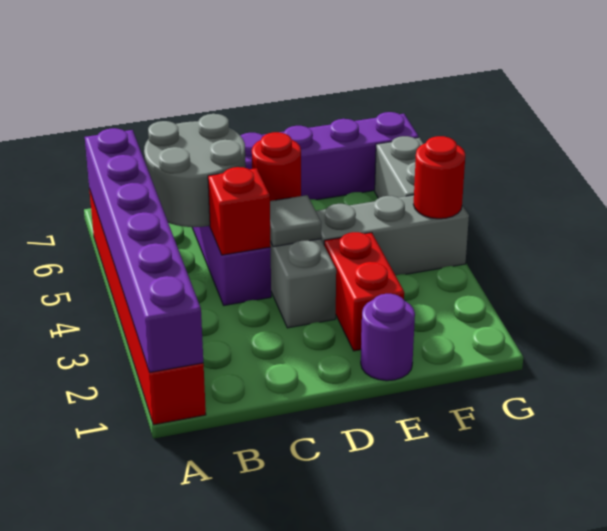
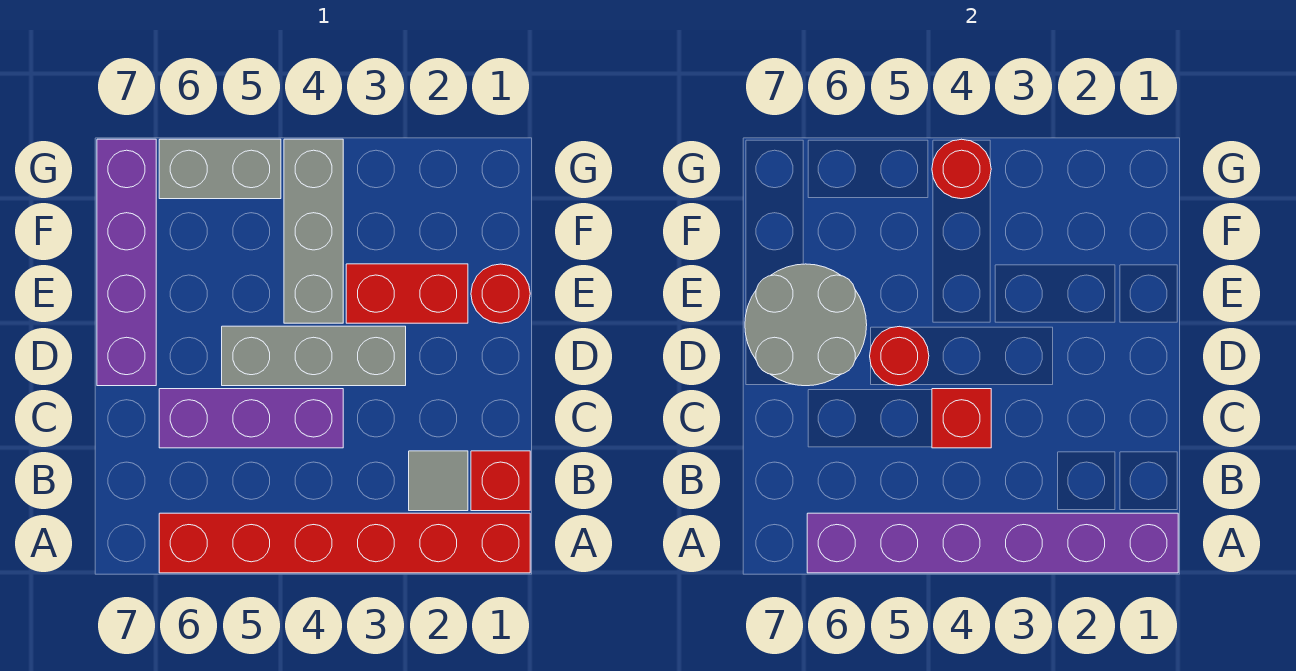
none -> red brick B1 level 1
grey round brick B5:C6 level 2 -> grey round brick D6:E7 level 2
grey tile D4 level 2 -> grey tile B2 level 1
purple round brick E1 level 1 -> red round brick E1 level 1

